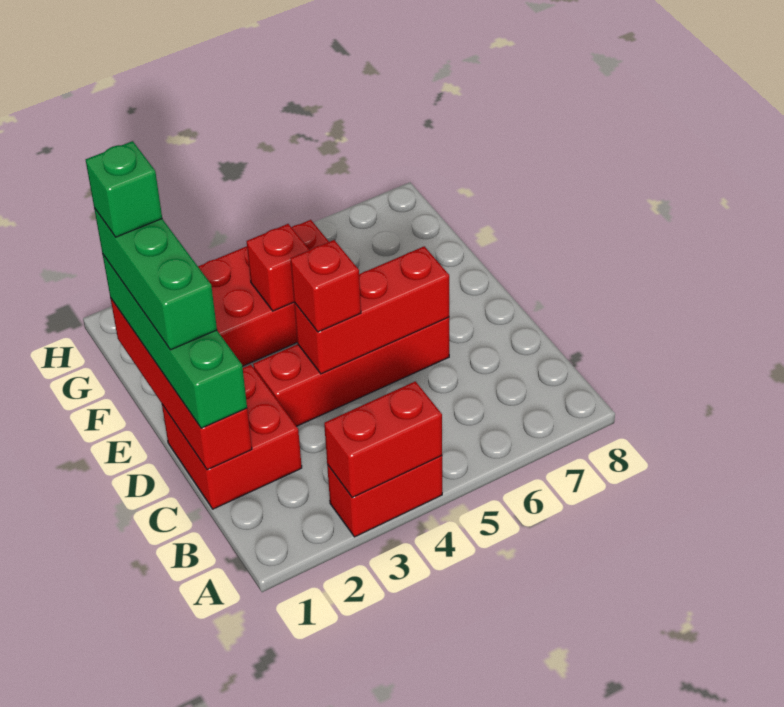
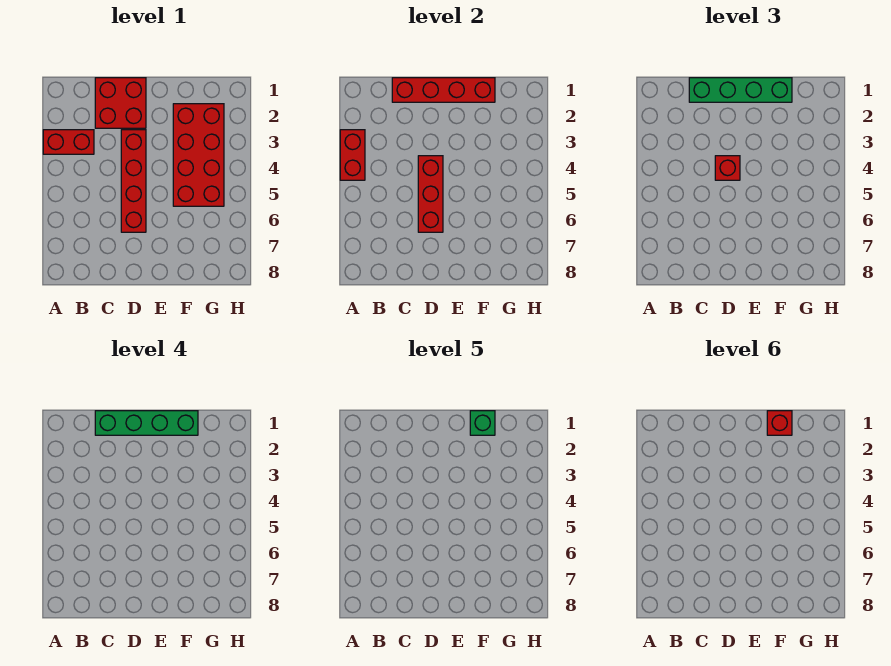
red brick A3:A4 level 1 -> red brick A3:B3 level 1
green brick D1:F1 level 4 -> green brick C1:F1 level 4
red brick F4 level 2 -> red brick F1 level 6

